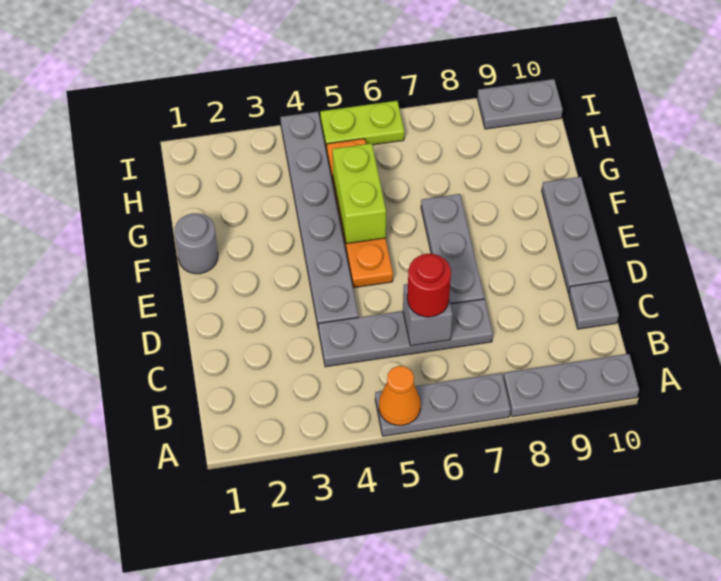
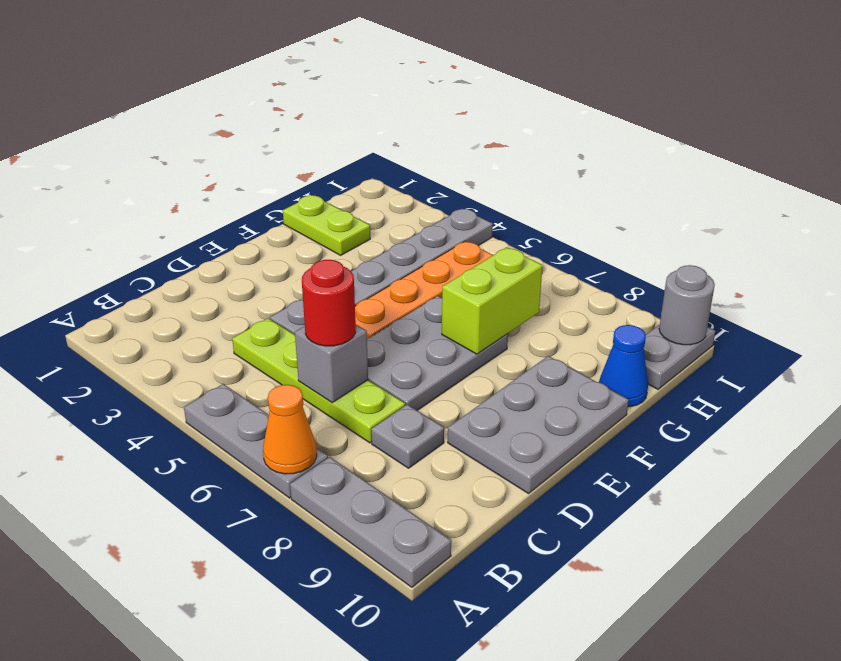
orange cone A5 level 2 -> orange cone A7 level 2
grey plate C4:C7 level 1 -> lime plate C4:C7 level 1
grey plate C10 level 1 -> grey plate C8 level 1
grey plate D7:F7 level 1 -> grey plate D6:F7 level 1
grey plate D10:F10 level 1 -> grey plate D9:F10 level 1
grey round brick F1 level 1 -> grey round brick I10 level 2
lime brick F5:G5 level 2 -> lime brick F7:G7 level 2
none -> blue cone G10 level 1
lime plate I5:I6 level 1 -> lime plate G1:G2 level 1
grey plate I9:I10 level 1 -> grey plate H10:I10 level 1

